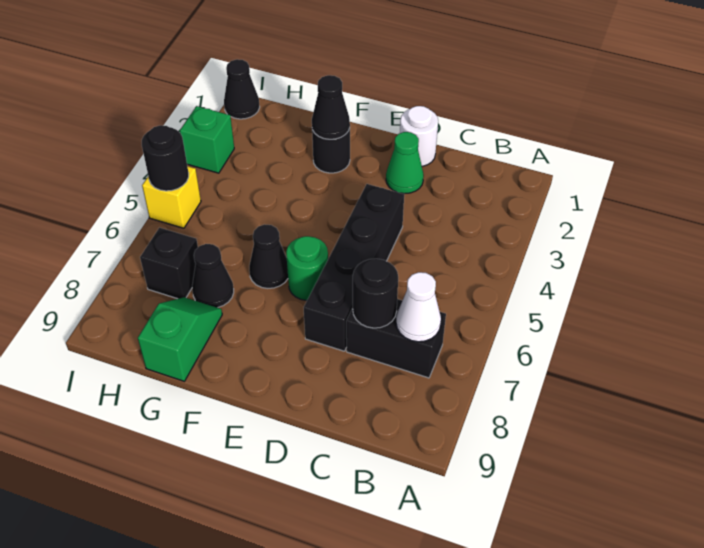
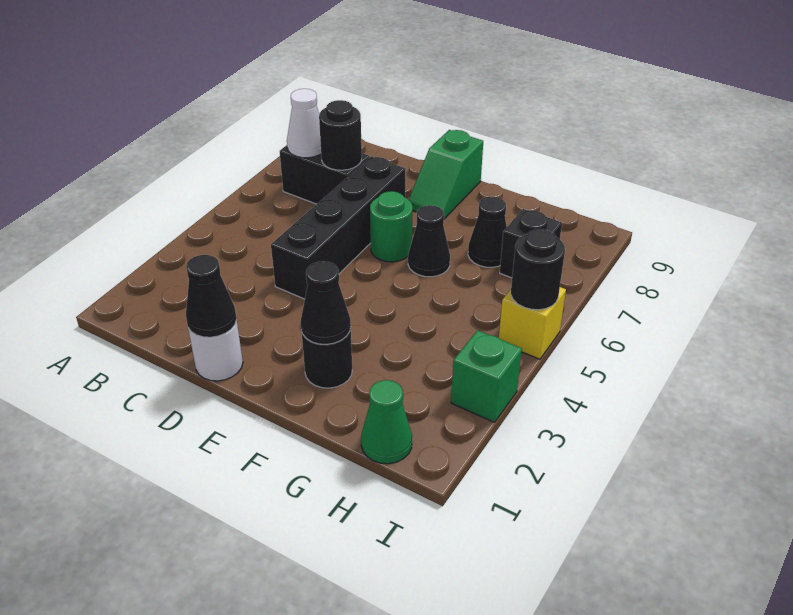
green cone D2 level 1 -> green cone H1 level 1
green slope G8:G9 level 1 top 9 -> green slope E8:E9 level 1 top 9
black cone I1 level 1 -> black cone D1 level 2

